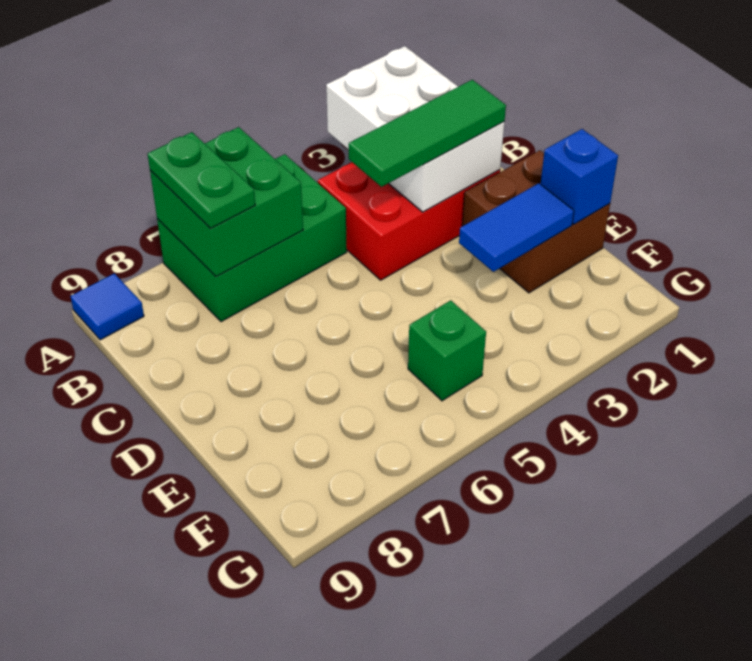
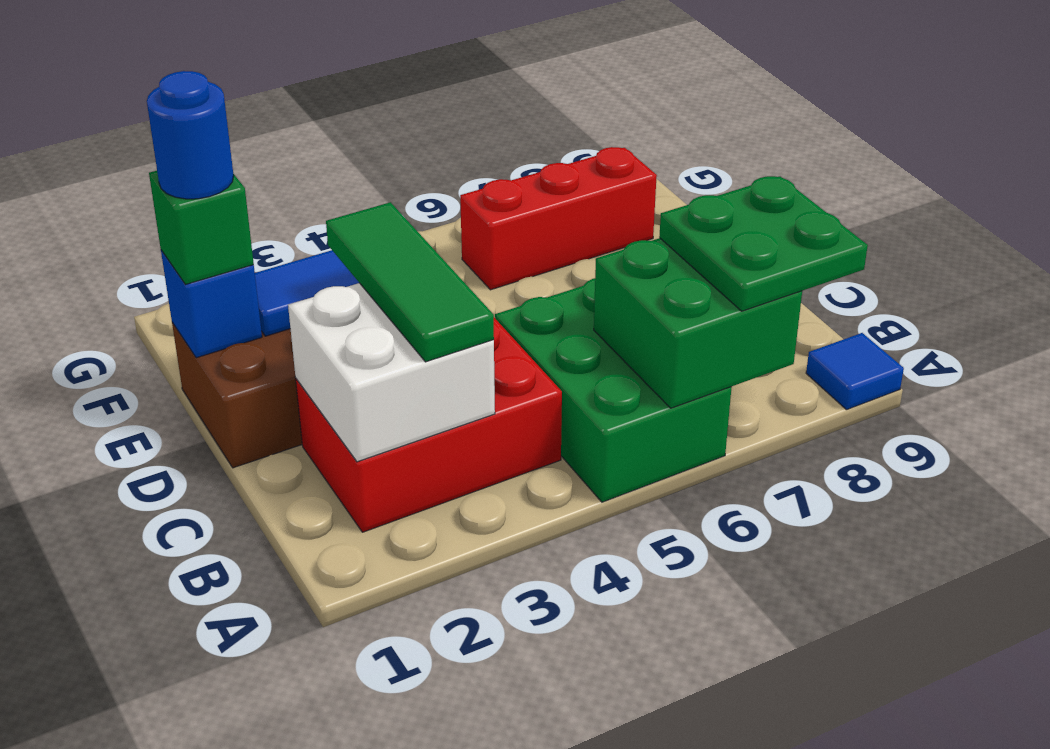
white brick A2:C3 level 2 -> white brick B2:C3 level 2
green brick A5:B7 level 1 -> green brick A5:C6 level 1
green plate A7:B7 level 3 -> green plate A7:B8 level 3
green tile C2:C4 level 3 -> green tile B3:D3 level 3
none -> blue round brick E1 level 4
green brick F5 level 1 -> green brick E1 level 3
none -> red brick F6:F8 level 1

